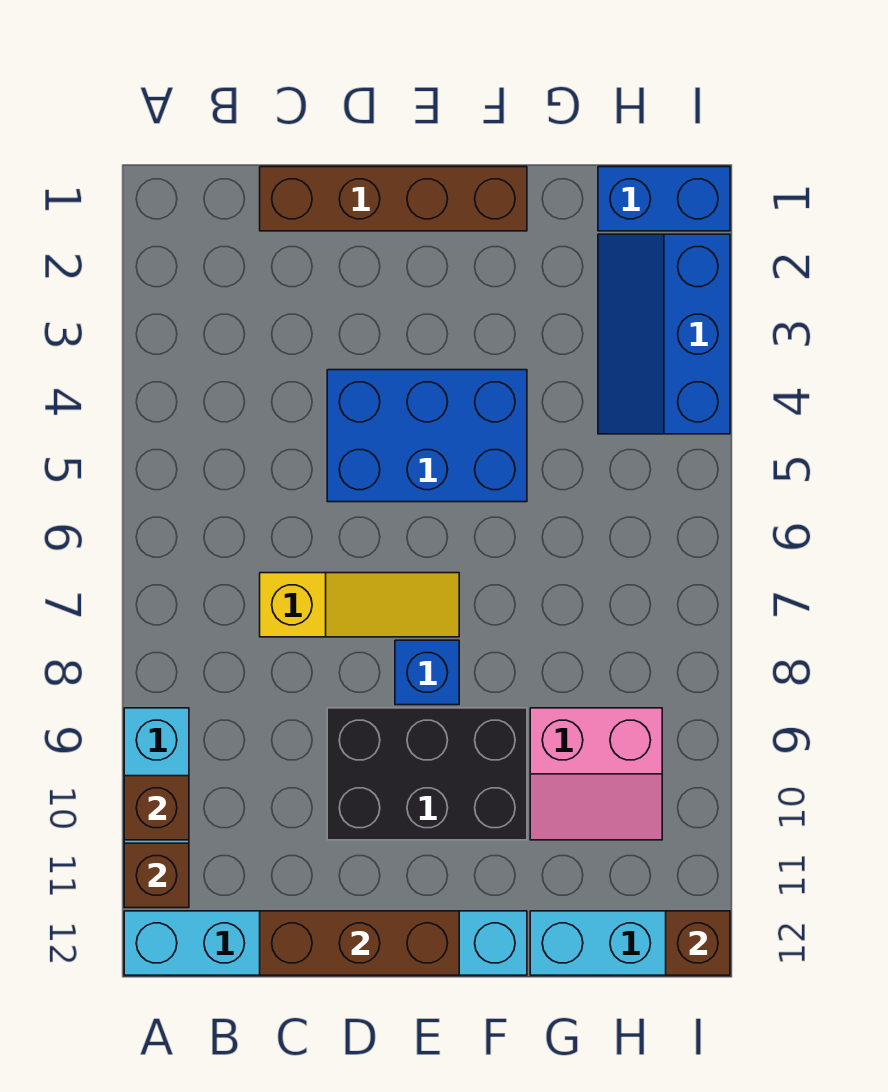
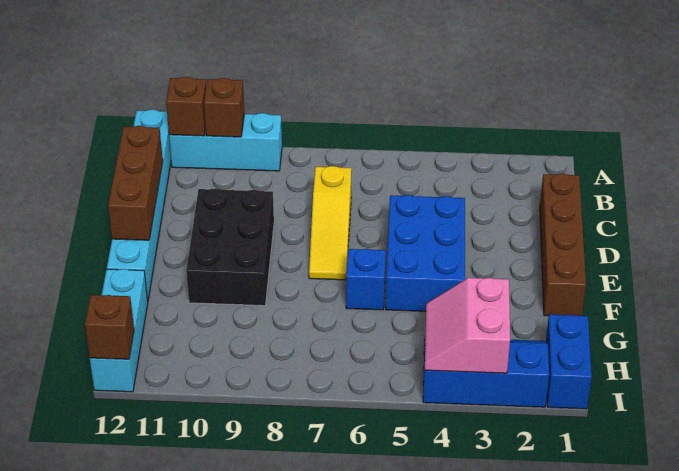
blue brick E8 level 1 -> blue brick F6 level 1
pink slope G9:H10 level 1 top 9 -> pink slope H3:I4 level 2 top 3

